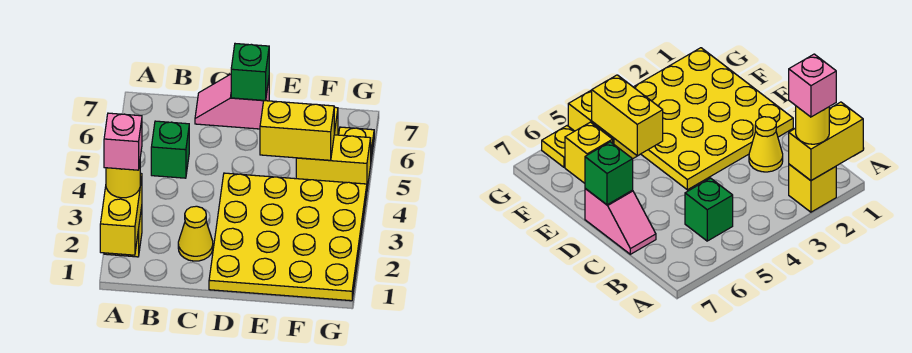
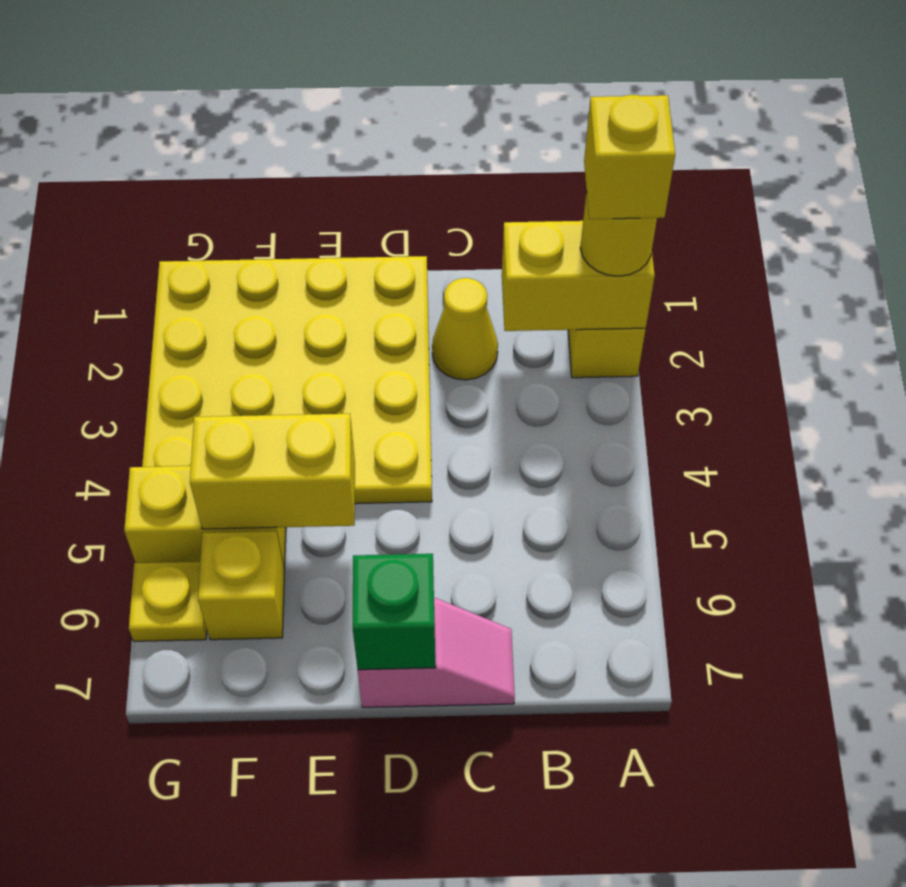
yellow brick A1:A2 level 2 -> yellow brick A2:B2 level 2
pink brick A2 level 4 -> yellow brick A2 level 4
green brick B5 level 1 -> none

